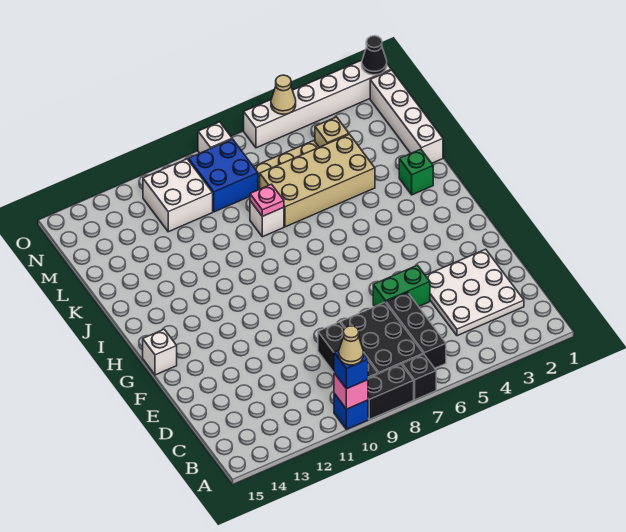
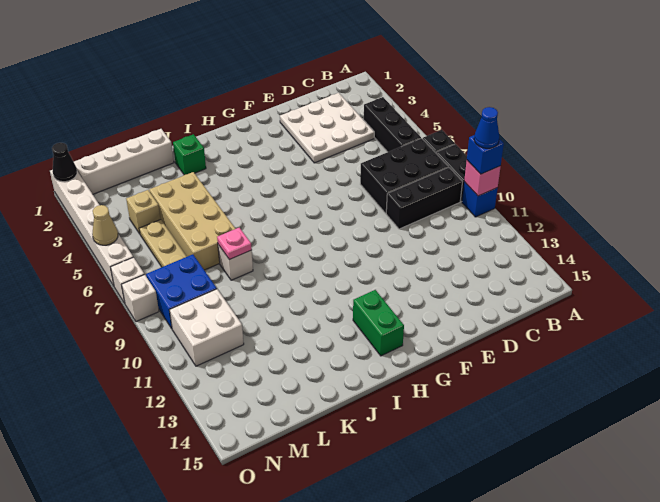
tan cone A10 level 4 -> blue cone A10 level 4
black brick B6:D6 level 1 -> black brick B4:B6 level 1
green brick E5:E6 level 1 -> green brick H13:H14 level 1
white brick G15 level 1 -> white brick O7 level 1

